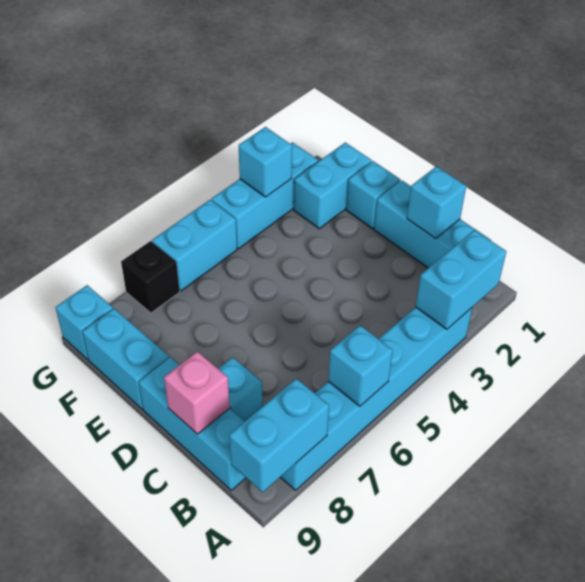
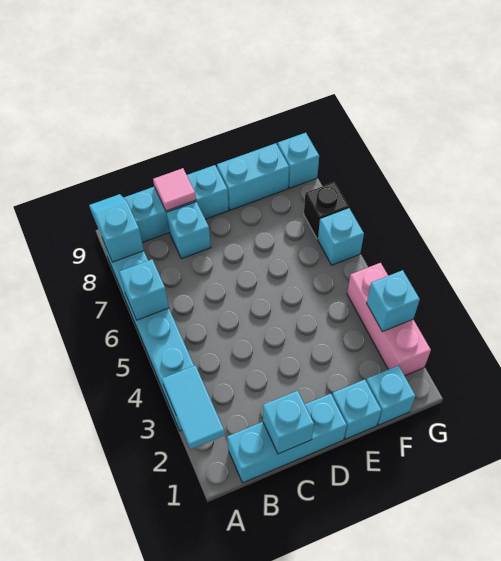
cyan brick A2:A3 level 2 -> cyan tile A2:A3 level 2
cyan brick A8:A9 level 2 -> cyan slope A8:A9 level 2 top 8
pink brick C9 level 2 -> pink tile C9 level 2
cyan brick F1:F2 level 1 -> cyan brick F1 level 1
cyan brick G2:G4 level 1 -> pink brick G2:G4 level 1
cyan brick G5:G6 level 1 -> cyan brick G6 level 1

